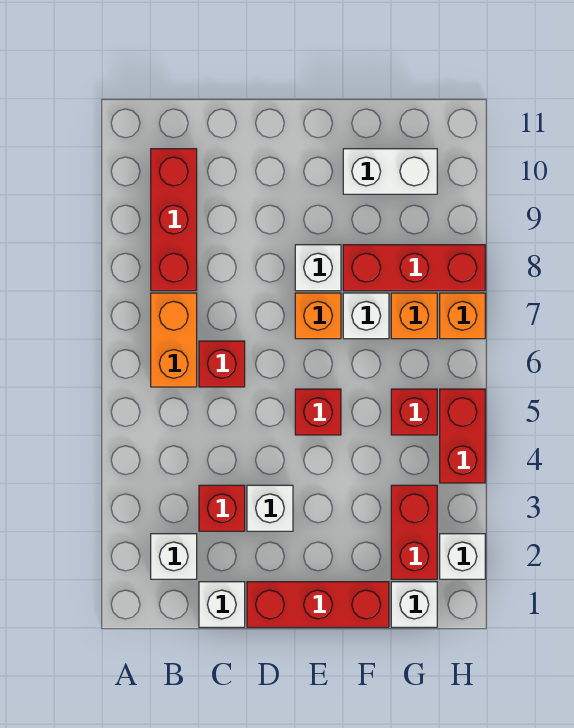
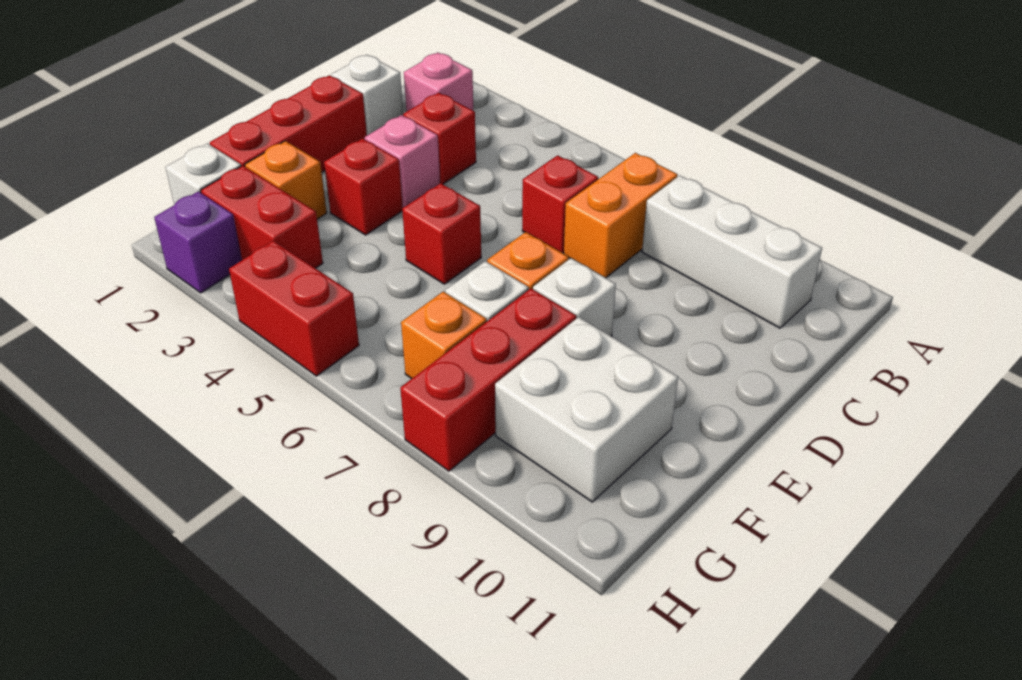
white brick B2 level 1 -> pink brick B2 level 1
orange brick B6:B7 level 1 -> orange brick B7:C7 level 1
red brick B8:B10 level 1 -> white brick B8:B10 level 1
white brick D3 level 1 -> pink brick D3 level 1
white brick F10:G10 level 1 -> white brick F9:G10 level 1
red brick G5 level 1 -> red brick E3 level 1
white brick H2 level 1 -> purple brick H2 level 1
orange brick H7 level 1 -> orange brick F2 level 1

